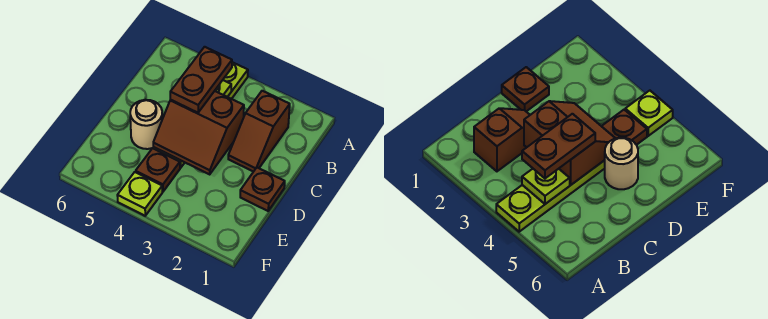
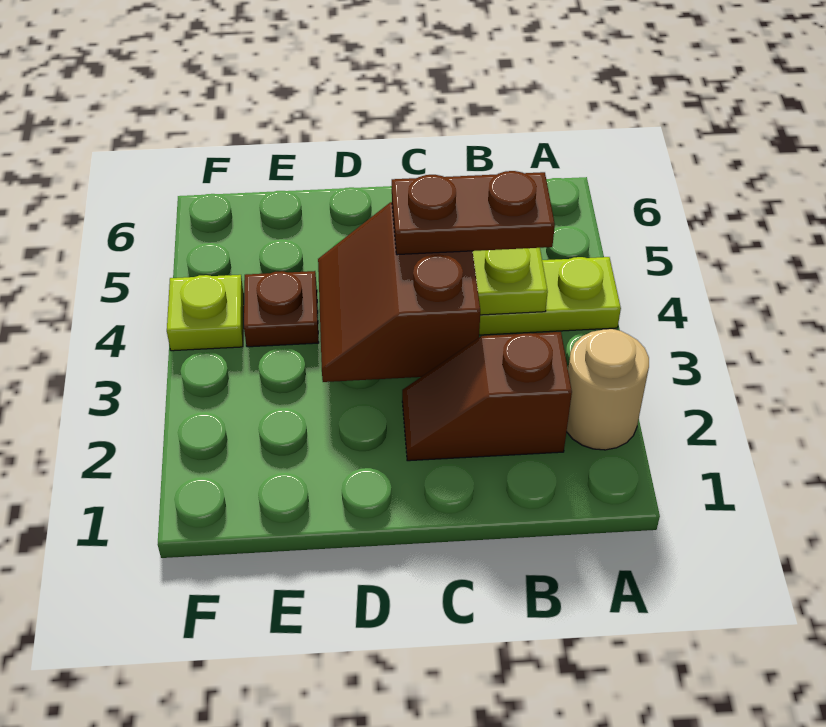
brown plate D1 level 1 -> none
tan round brick D5 level 1 -> tan round brick A2 level 1

